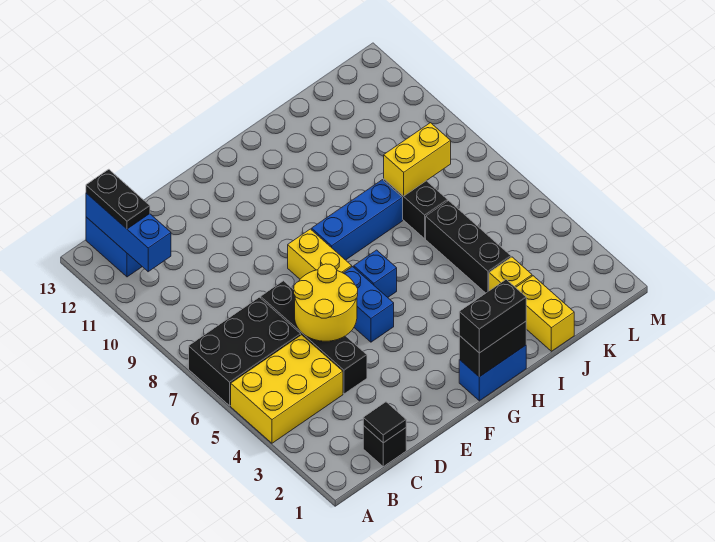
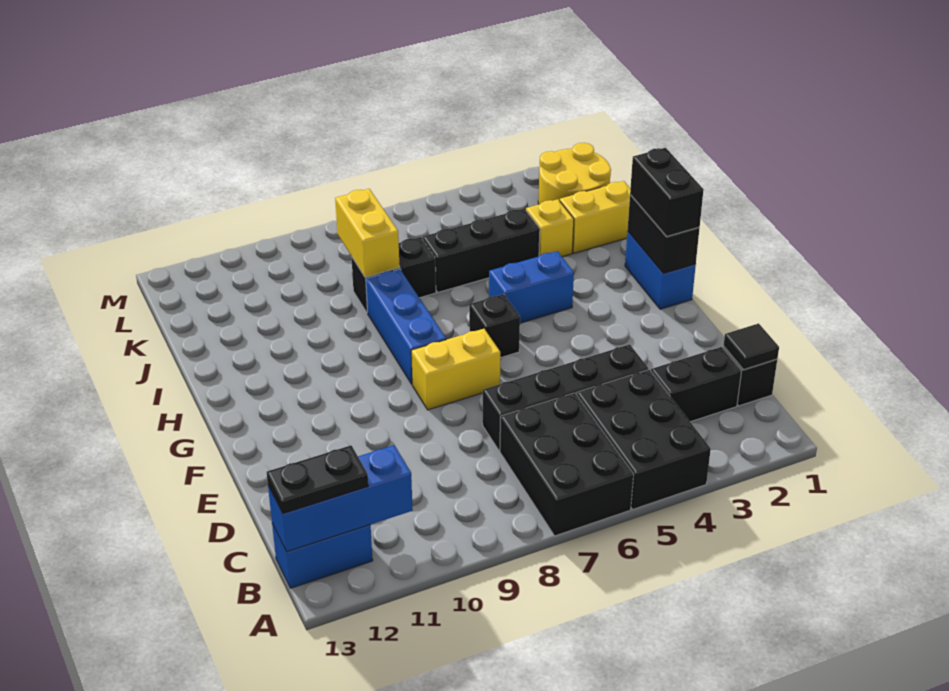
yellow brick A4:C5 level 1 -> black brick A4:C5 level 1
none -> black brick C2:C3 level 1
yellow round brick D5:E6 level 2 -> yellow round brick K1:L2 level 1
blue brick F5:F6 level 1 -> blue brick H4:H5 level 1
blue brick G6 level 1 -> black brick G6 level 1

